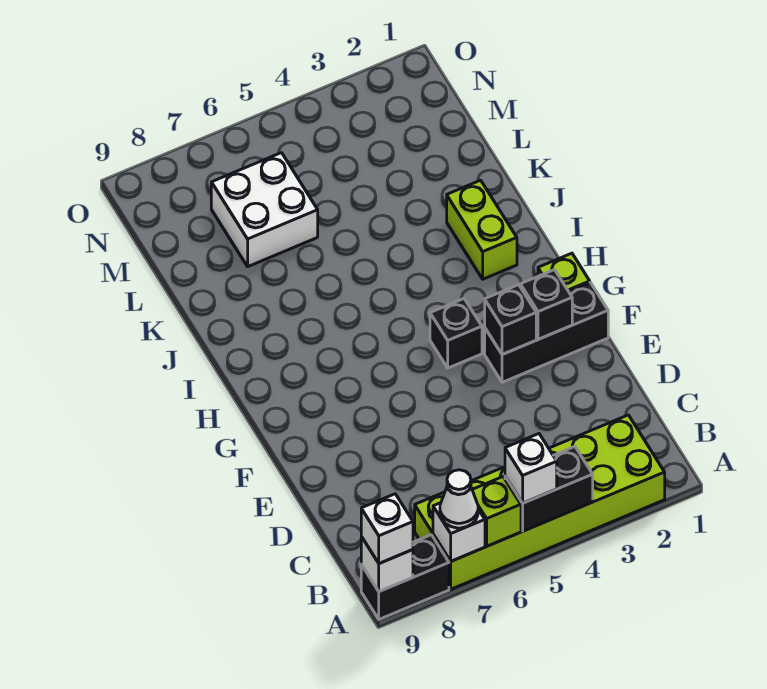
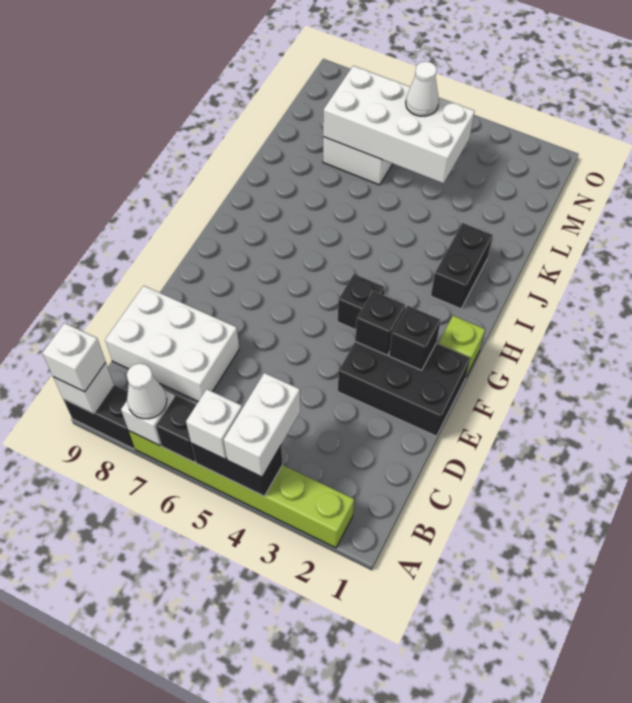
lime brick A2:B7 level 1 -> lime brick A2:A7 level 1
none -> white brick A4:B4 level 3
lime brick A6 level 2 -> black brick A6 level 2
none -> white brick C7:D9 level 1
black brick F1:F3 level 1 -> black brick E1:F3 level 1
lime brick I2:J2 level 1 -> black brick I2:J2 level 1
none -> white brick L4:M7 level 2
none -> white cone M5 level 3

